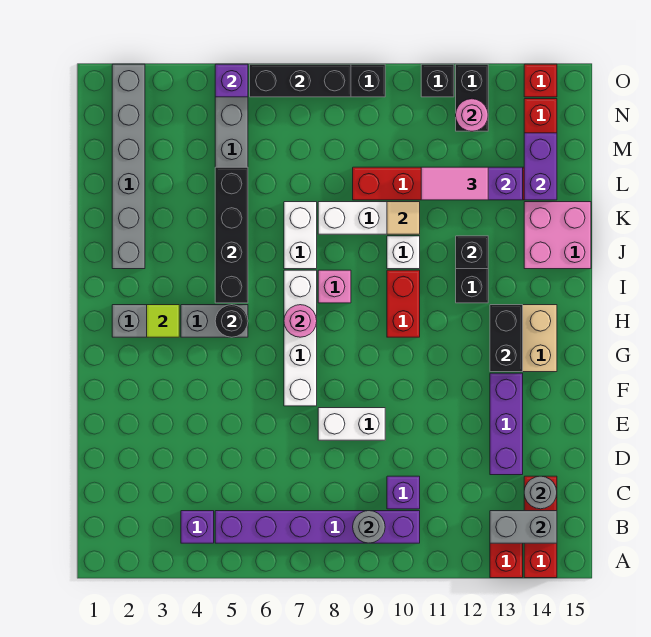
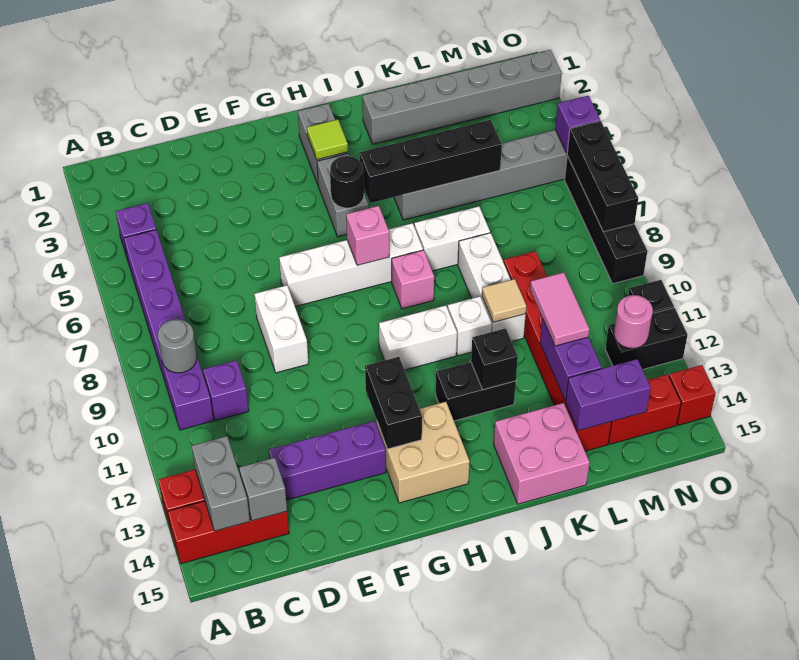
grey round brick C14 level 2 -> grey brick C14 level 2
black brick G13:H13 level 2 -> black brick G12:G13 level 2
pink round brick H7 level 2 -> pink brick H7 level 2
red brick H10:I10 level 1 -> white brick H10:I10 level 1

